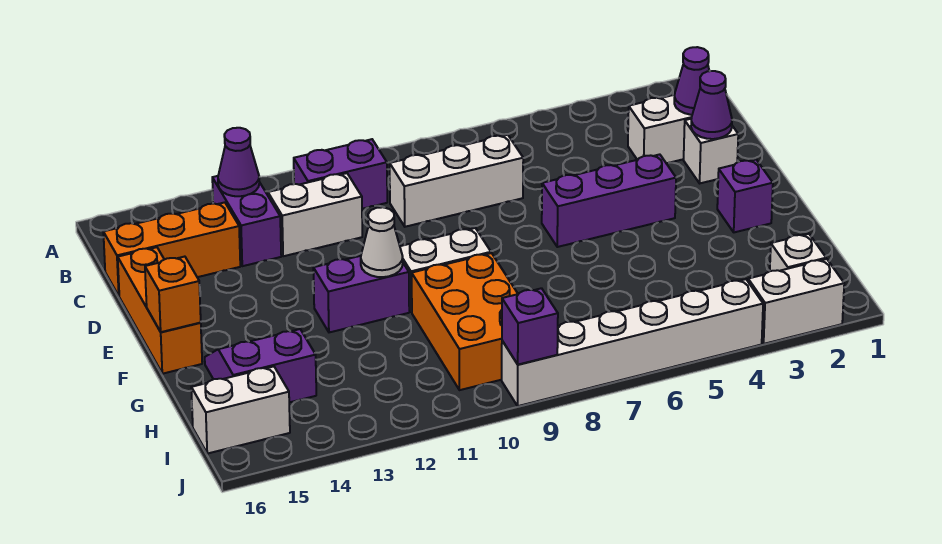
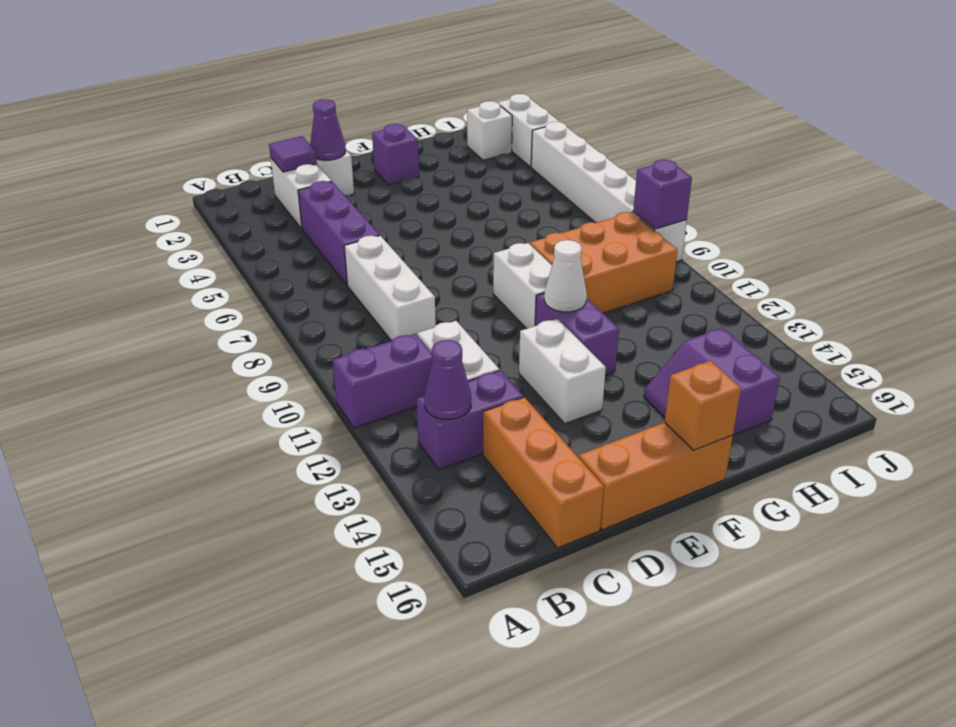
purple brick B10:B11 level 1 -> purple brick A11:B11 level 1
purple cone C2 level 2 -> purple tile C2 level 2
purple brick E4:E6 level 1 -> purple brick C4:C6 level 1
white brick I15:I16 level 1 -> white brick E12:E13 level 1

